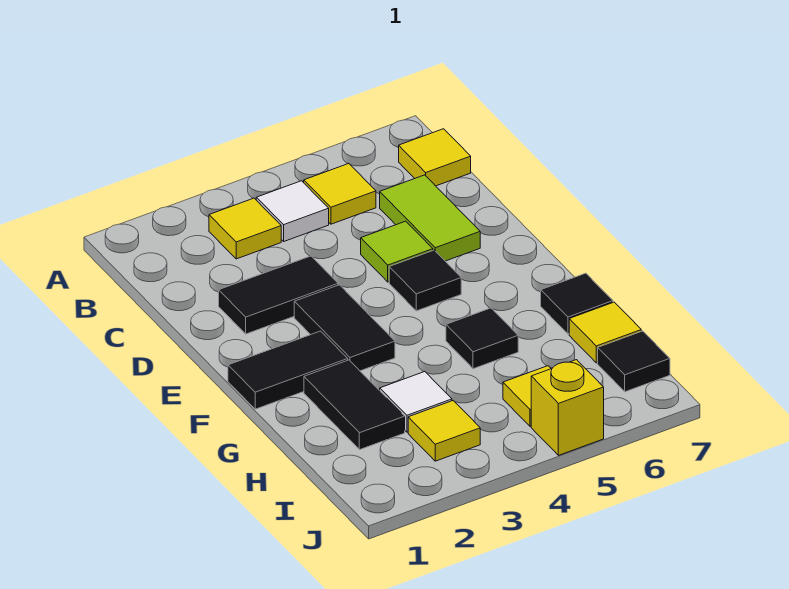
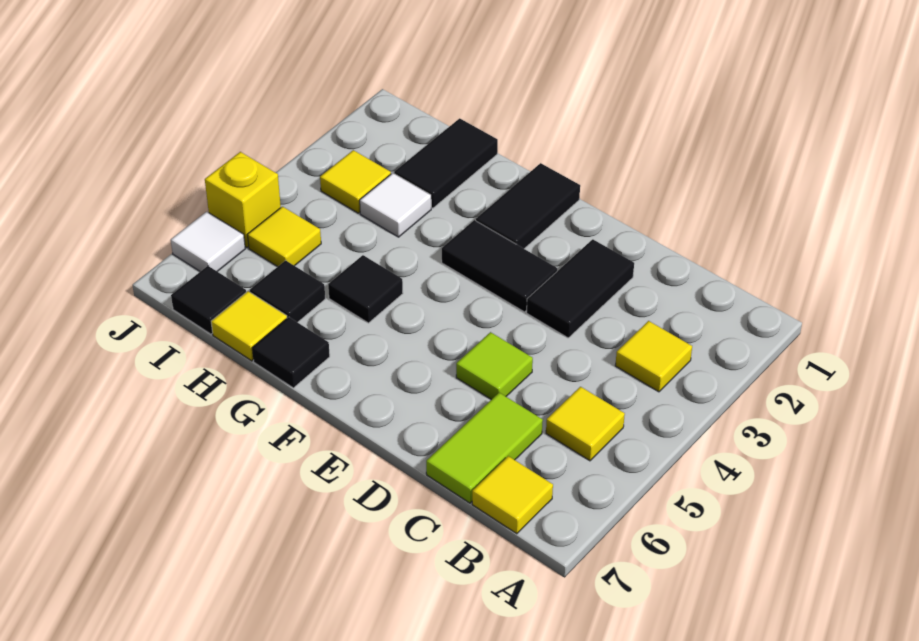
white tile B4 level 1 -> white tile J6 level 1
lime tile C6:D6 level 1 -> lime tile C6:C7 level 1
black tile E5 level 1 -> black tile H6 level 1
black tile G2:H2 level 1 -> black tile H1:H2 level 1

